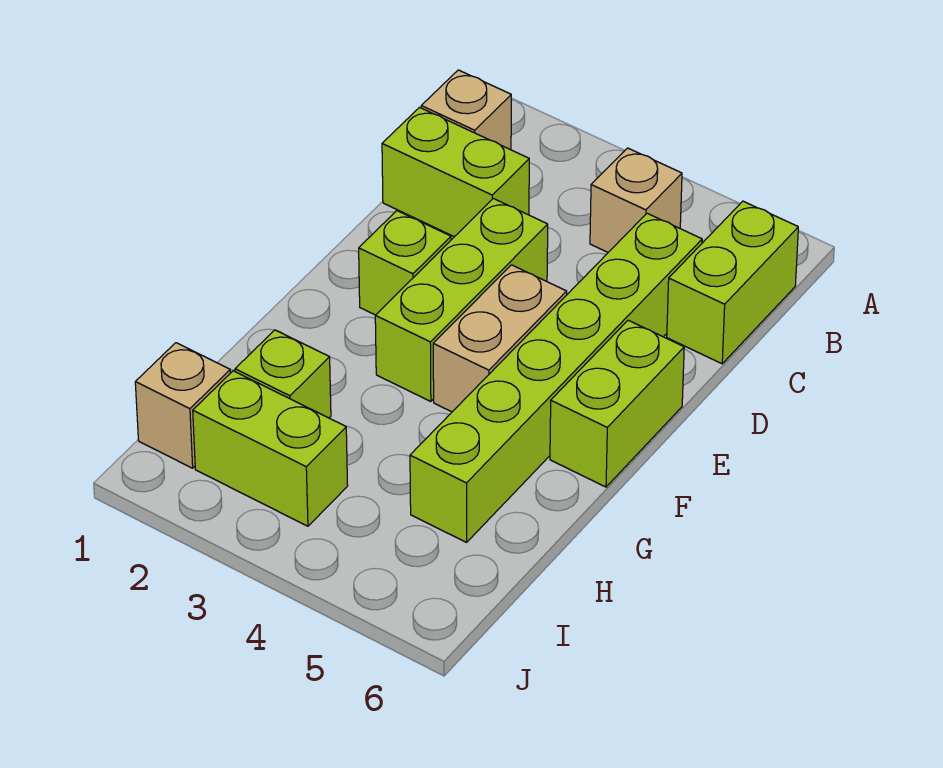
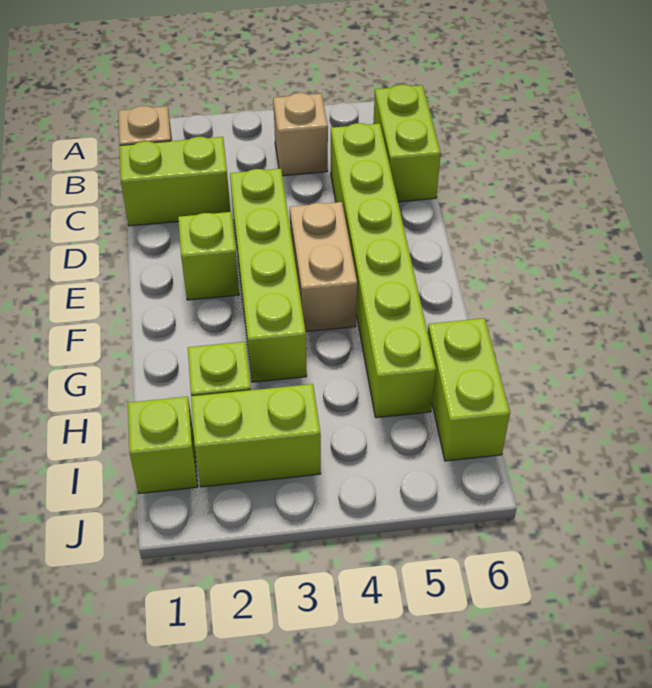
lime brick D3:F3 level 1 -> lime brick D3:G3 level 1
lime brick E6:F6 level 1 -> lime brick H6:I6 level 1
tan brick I1 level 1 -> lime brick I1 level 1

